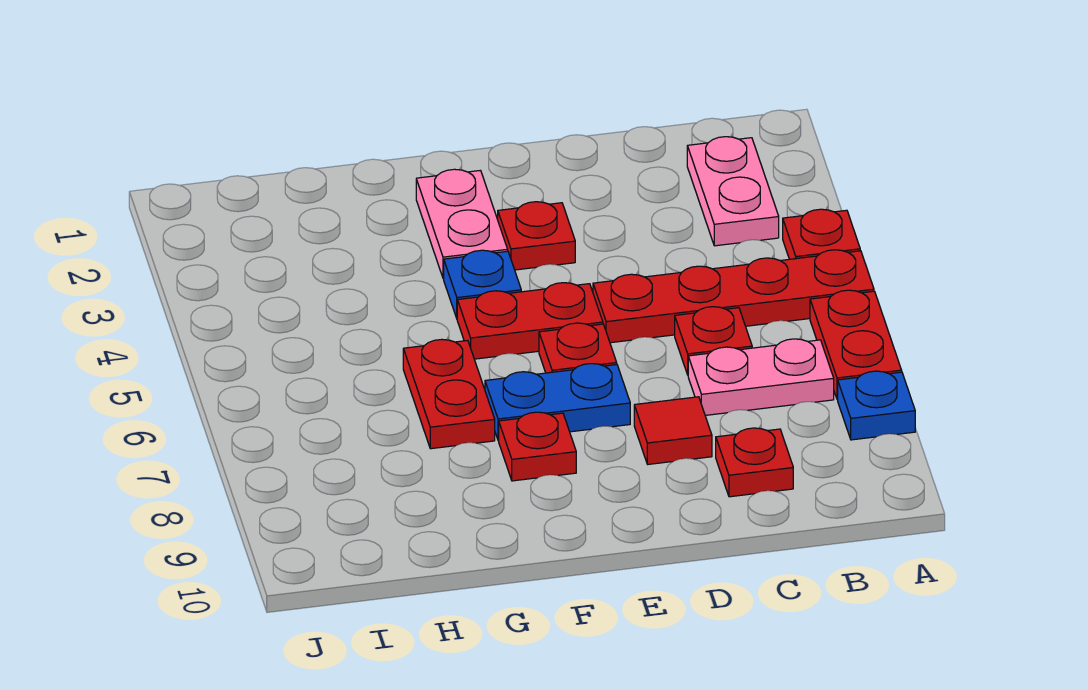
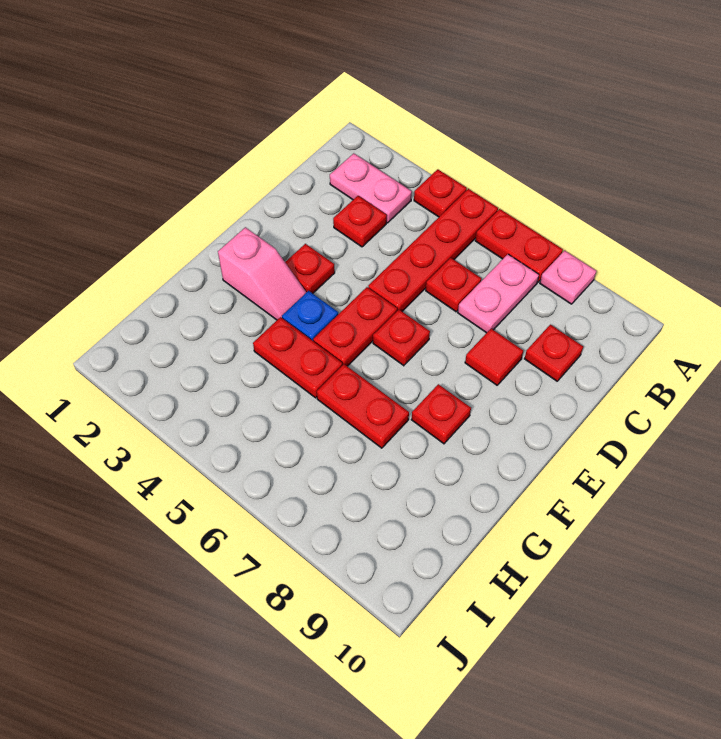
blue plate A8 level 1 -> pink plate A8 level 1
none -> red plate C3 level 1
blue plate E7:F7 level 1 -> none
pink plate F2:F3 level 1 -> pink slope F2:F3 level 1 top 2
none -> red plate G4:G5 level 1

